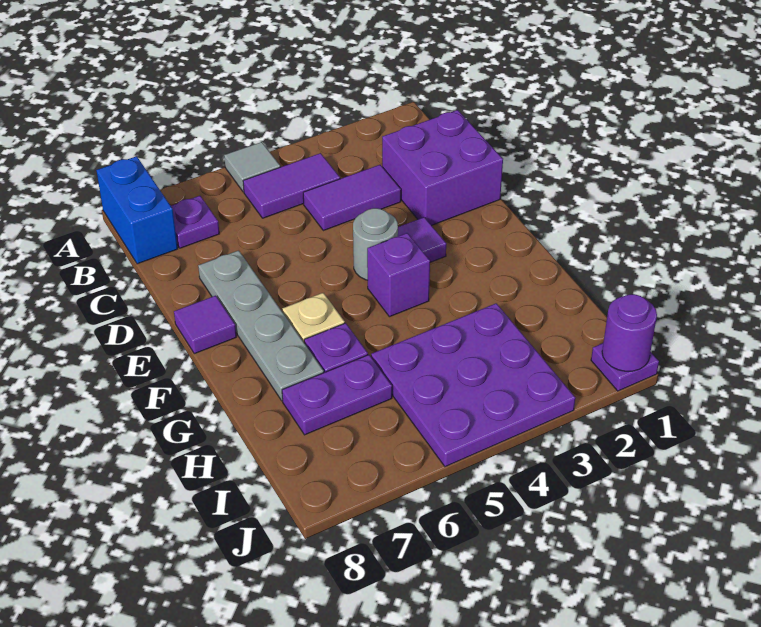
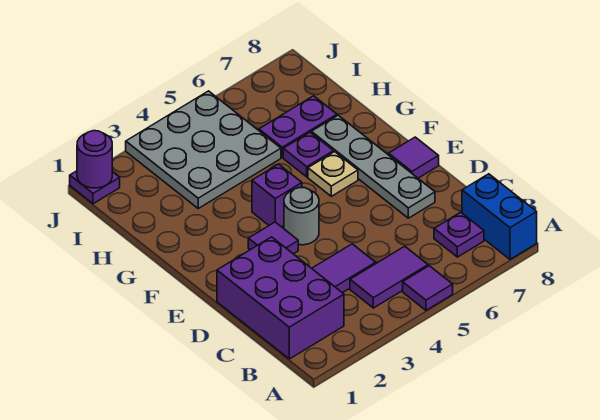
grey tile A5 level 1 -> purple tile A5 level 1
purple brick C1:D2 level 1 -> purple brick B1:D2 level 1
purple plate H3:J5 level 1 -> grey plate H3:J5 level 1

